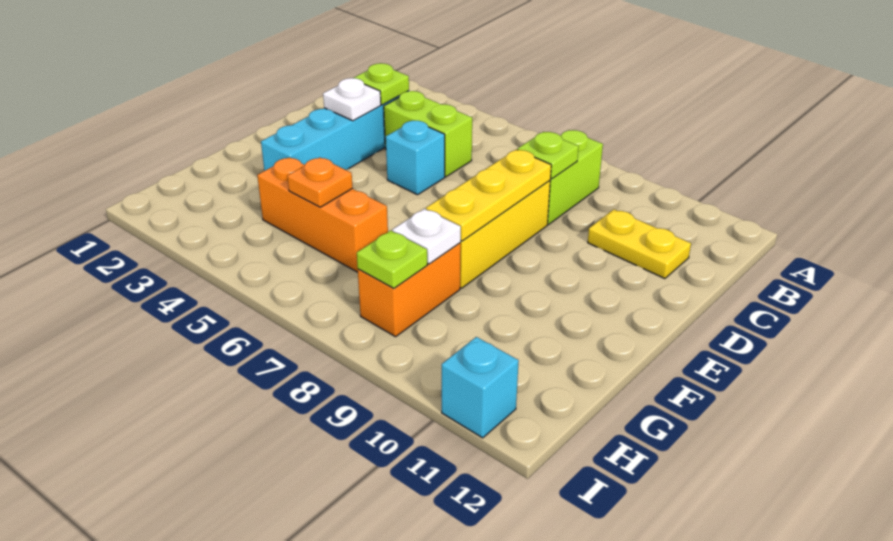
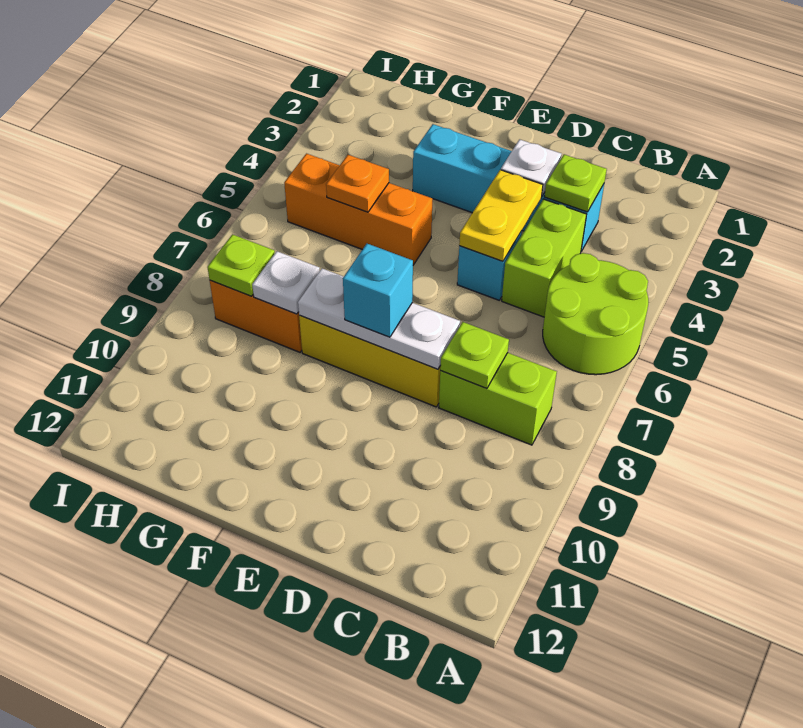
none -> lime round brick A5:B6 level 1
yellow plate C10:C11 level 1 -> yellow plate D4:D5 level 2
yellow plate D8:F8 level 2 -> white plate D8:F8 level 2
orange brick G4:G6 level 1 -> orange brick F5:H5 level 1
cyan brick I11 level 1 -> cyan brick E8 level 3

